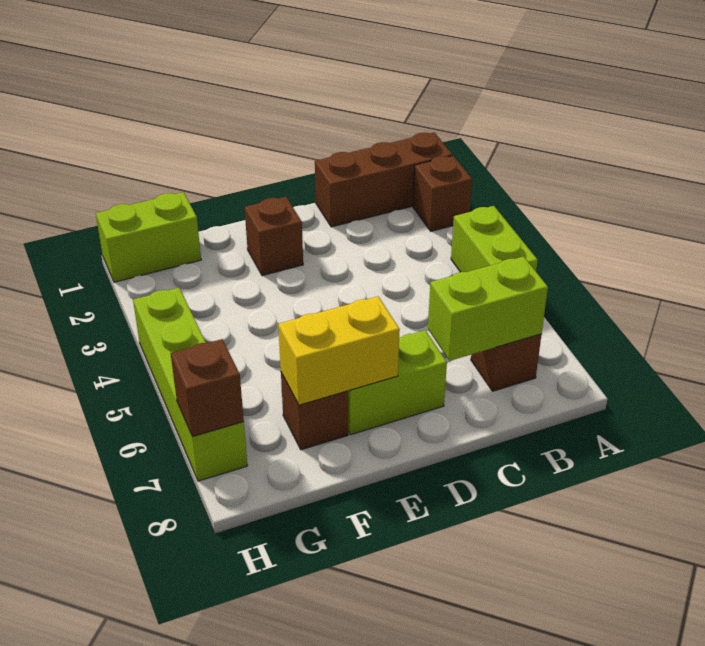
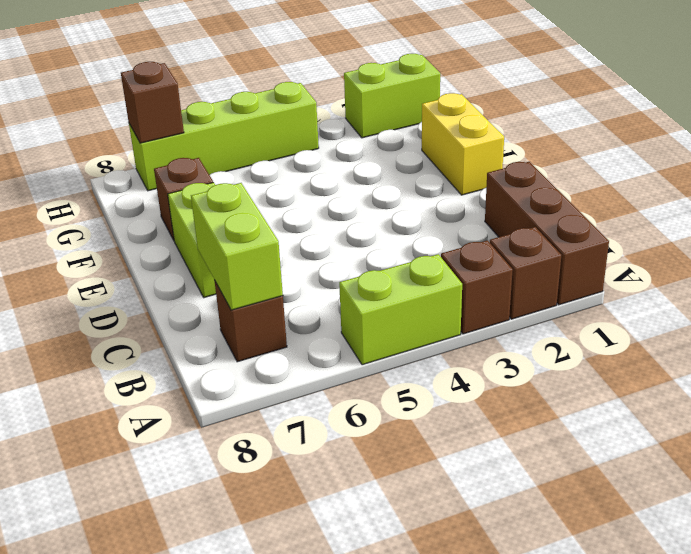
brown brick E2 level 1 -> brown brick A3 level 1
yellow brick E7:F7 level 2 -> yellow brick E1:F1 level 1
lime brick G1:H1 level 1 -> lime brick H1:H2 level 1

